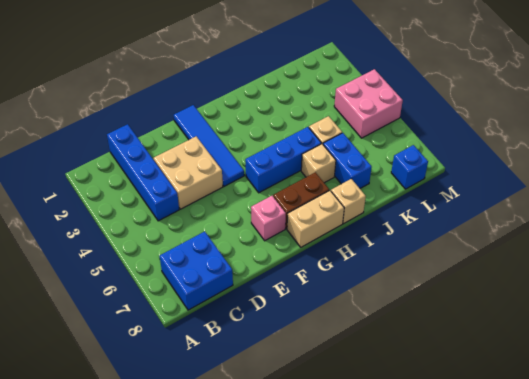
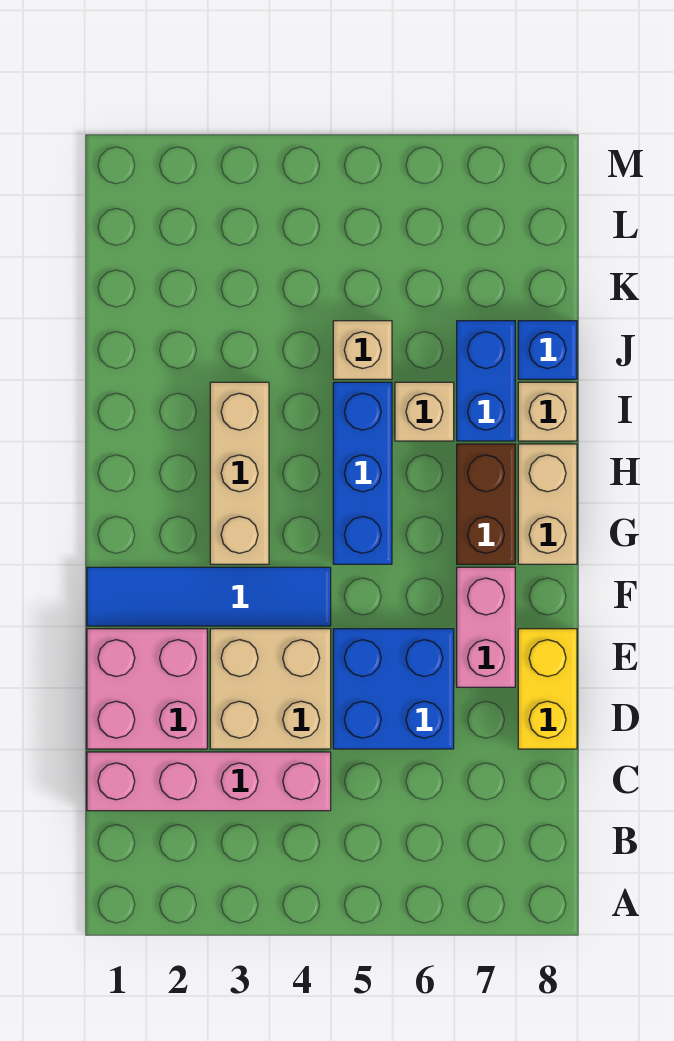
blue brick B7:C8 level 1 -> blue brick D5:E6 level 1
blue brick C1:C4 level 1 -> pink brick C1:C4 level 1
none -> yellow brick D8:E8 level 1
pink brick F7 level 1 -> pink brick E7:F7 level 1
none -> tan brick G3:I3 level 1
blue brick J6:J7 level 1 -> blue brick I7:J7 level 1
pink brick L4:M5 level 1 -> pink brick D1:E2 level 1
blue brick L8 level 1 -> blue brick J8 level 1

